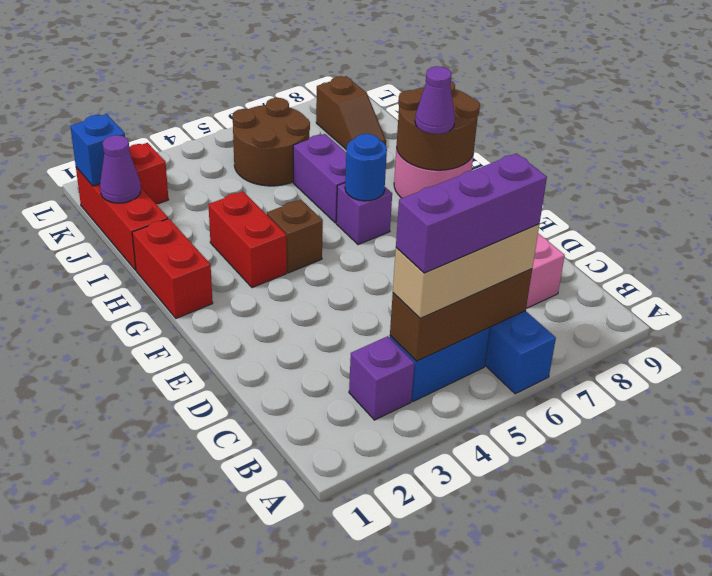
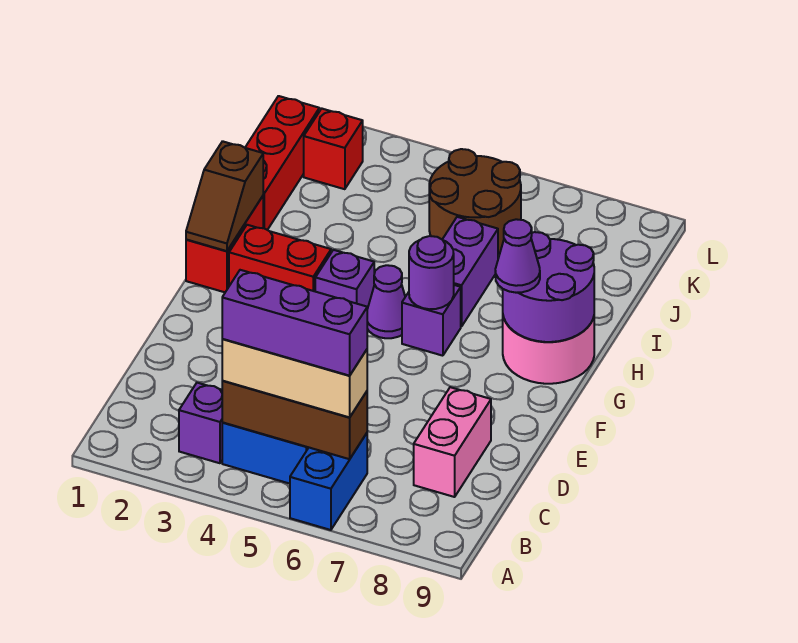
red brick G3:H3 level 1 -> red brick G2:G3 level 1
brown brick G4 level 1 -> purple brick G4 level 1
blue round brick G6 level 2 -> purple round brick G6 level 2
brown round brick G8:H9 level 2 -> purple round brick G8:H9 level 2
purple cone J1 level 2 -> purple cone G5 level 1
brown slope J8:K8 level 1 top K -> brown slope G1:H1 level 2 top H
blue brick K1 level 2 -> none

